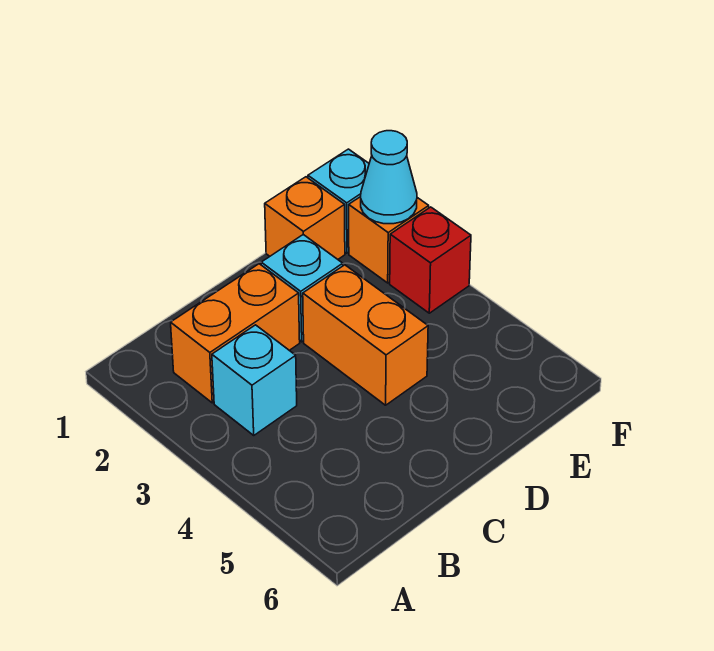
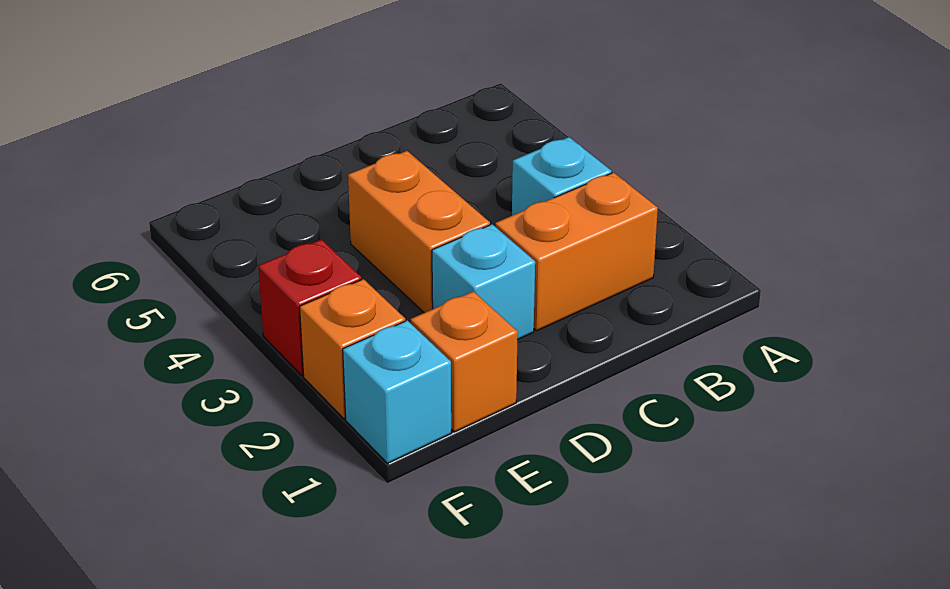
cyan cone F2 level 2 -> none

